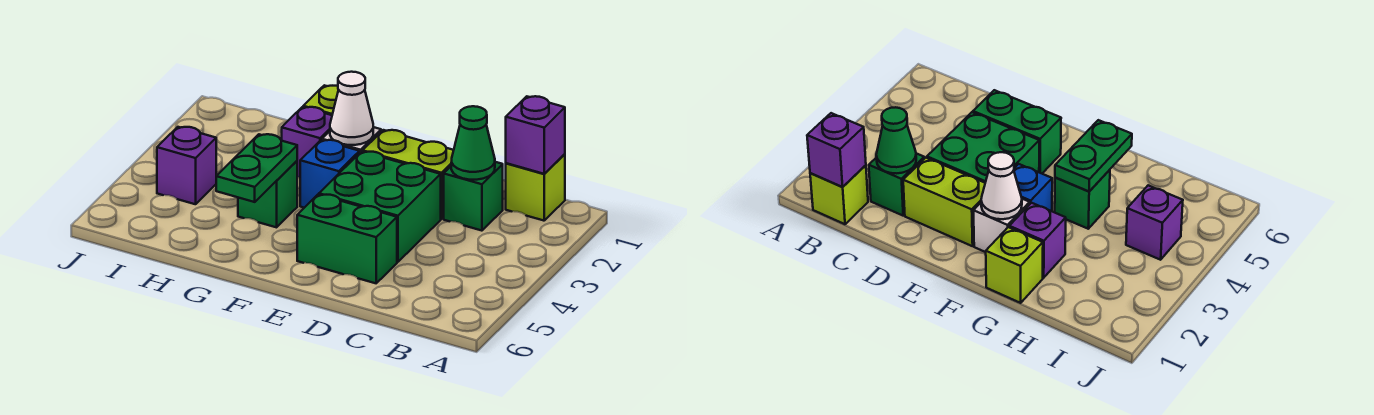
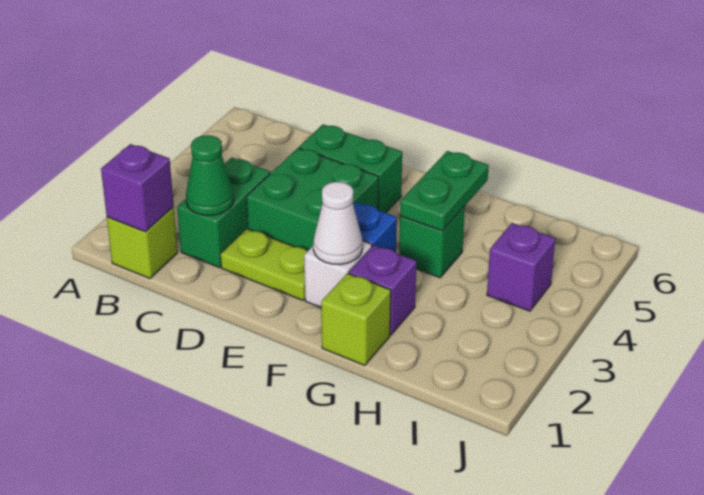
green brick C2 level 1 -> green brick C2:C3 level 1
lime brick D2:E2 level 1 -> lime plate D2:E2 level 1

